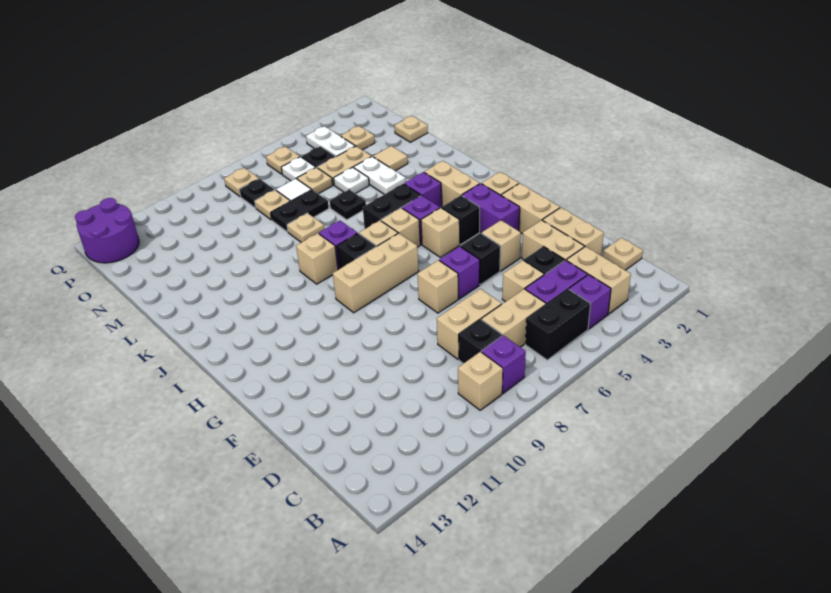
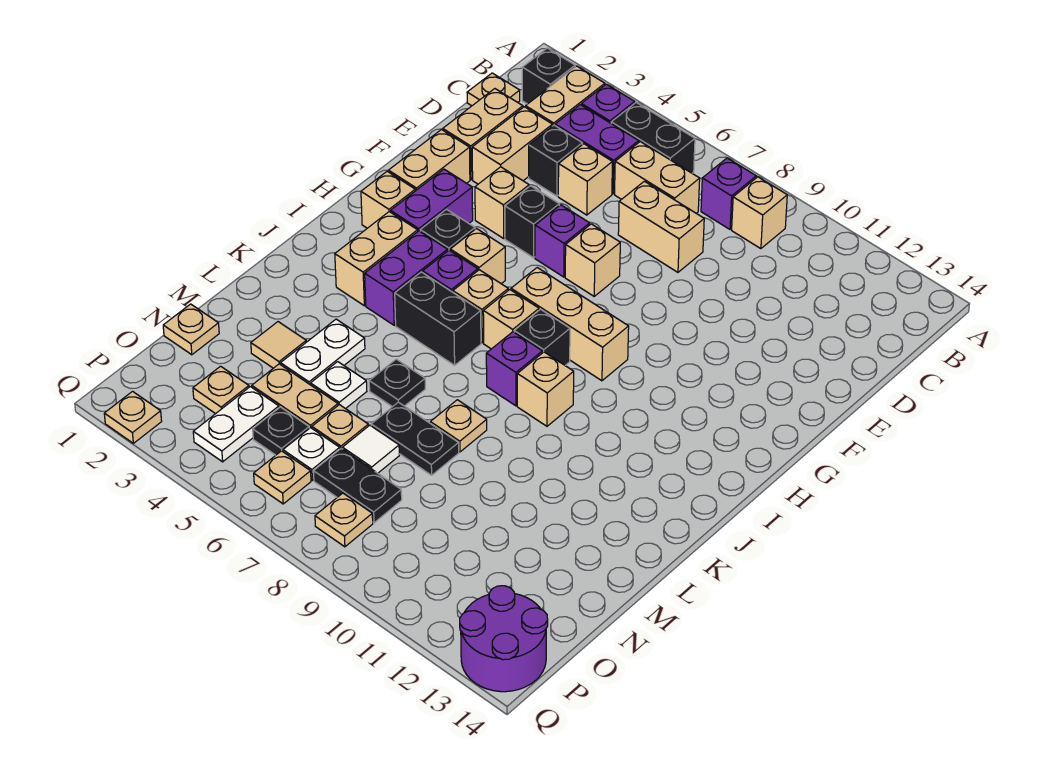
black brick C8 level 1 -> black brick B2 level 1
purple brick J4 level 1 -> purple brick I4:J4 level 1
tan plate N8 level 1 -> tan plate Q2 level 1
black plate O8 level 1 -> black plate O7:O8 level 1

